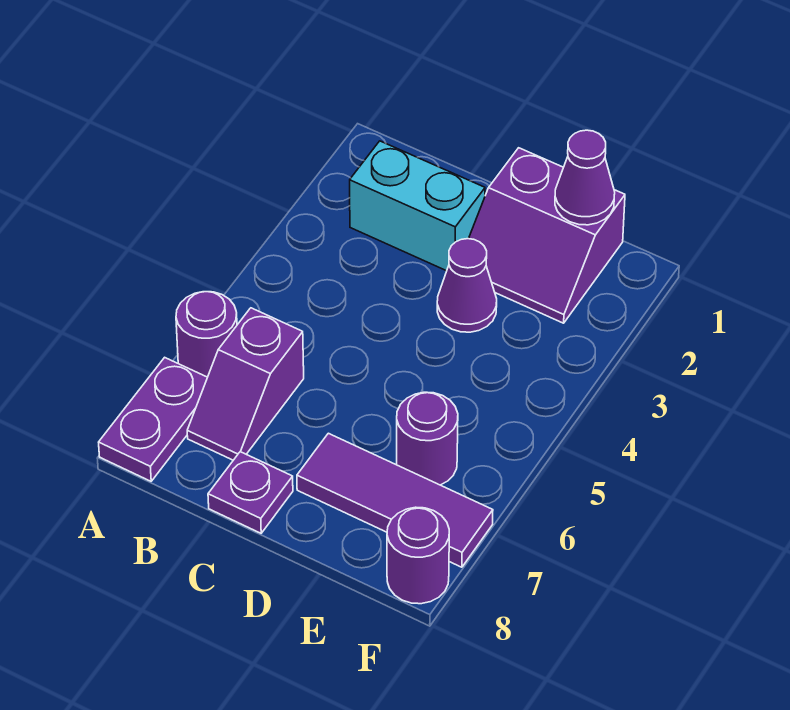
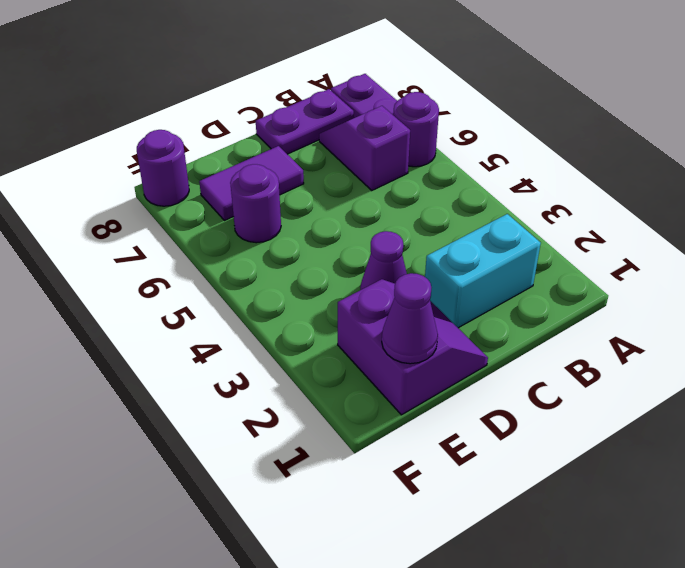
purple plate C8 level 1 -> purple plate B8:C8 level 1
purple slope D1:E2 level 1 top 1 -> purple slope D1:E2 level 1 top E
purple tile D7:F7 level 1 -> purple tile D7:E7 level 1

